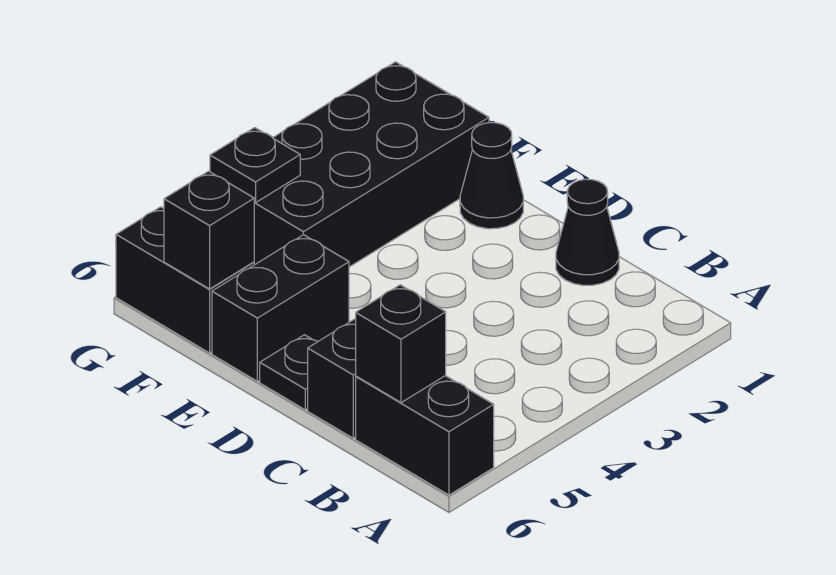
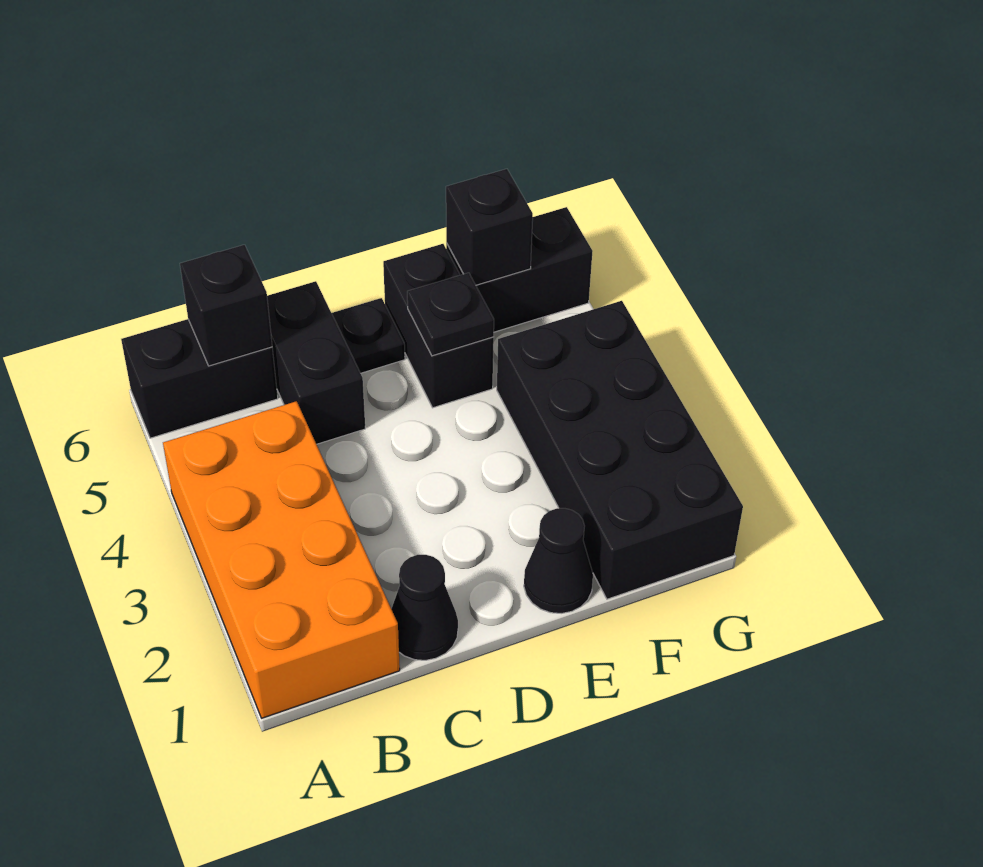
none -> orange brick A1:B4 level 1
black plate G4 level 2 -> black plate E5 level 2

